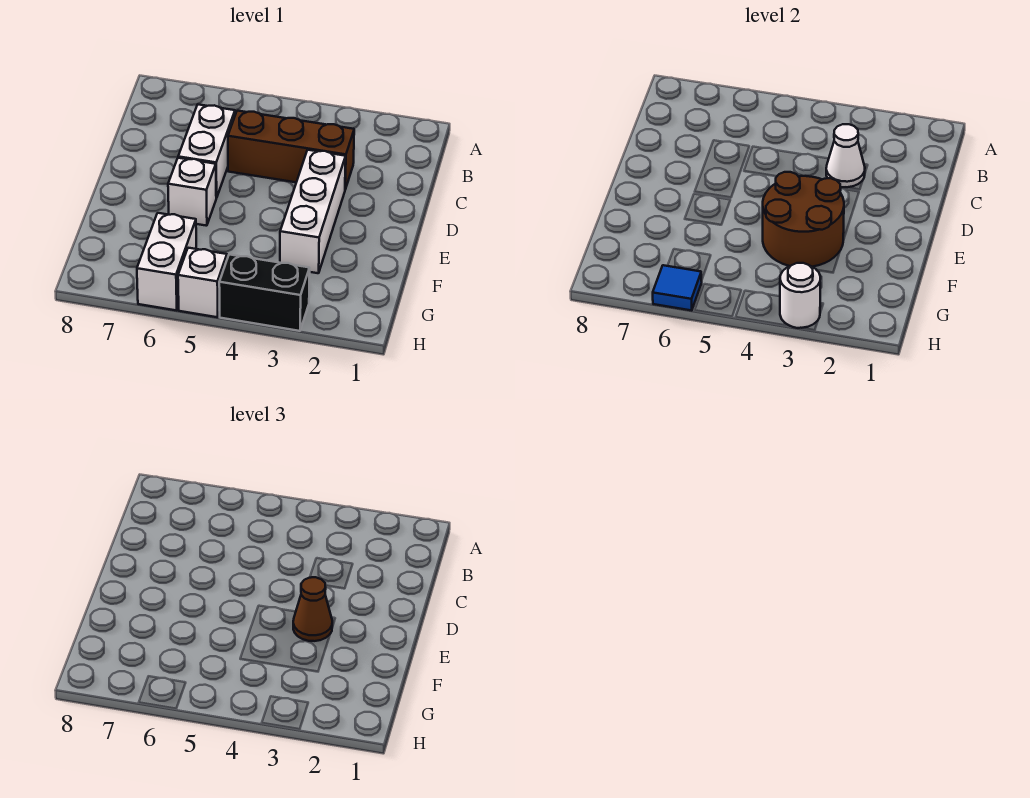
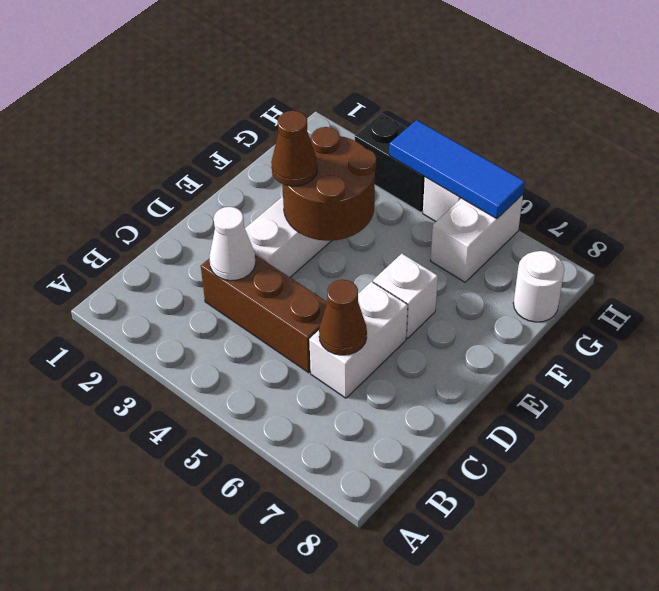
none -> brown cone C6 level 2
white round brick H3 level 2 -> white round brick G8 level 1
blue tile H6 level 2 -> blue tile H4:H6 level 2

